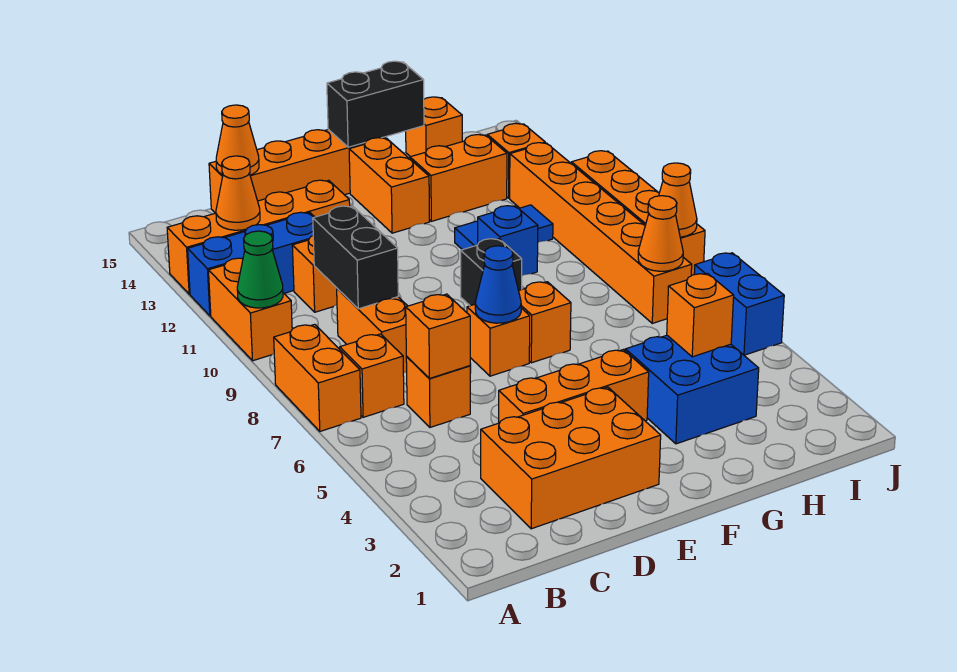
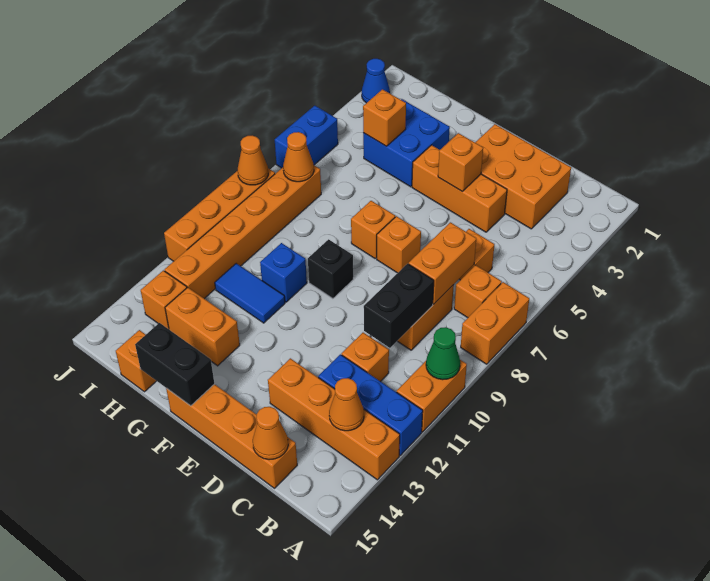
orange brick C6 level 2 -> orange brick E4 level 2
blue cone E7 level 2 -> blue cone J2 level 1
orange brick F13:F14 level 1 -> orange brick C7:C8 level 2

